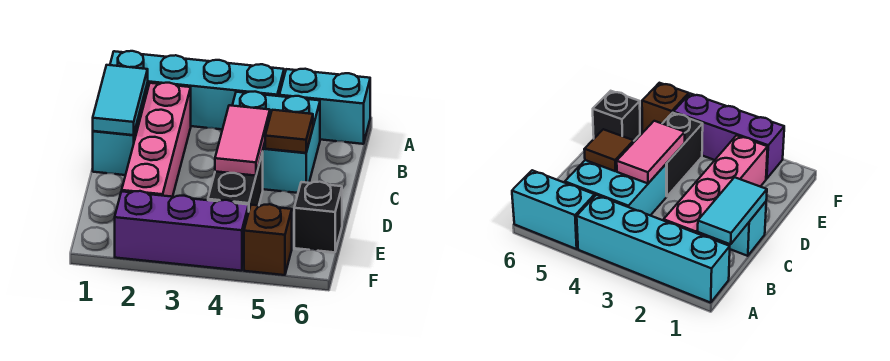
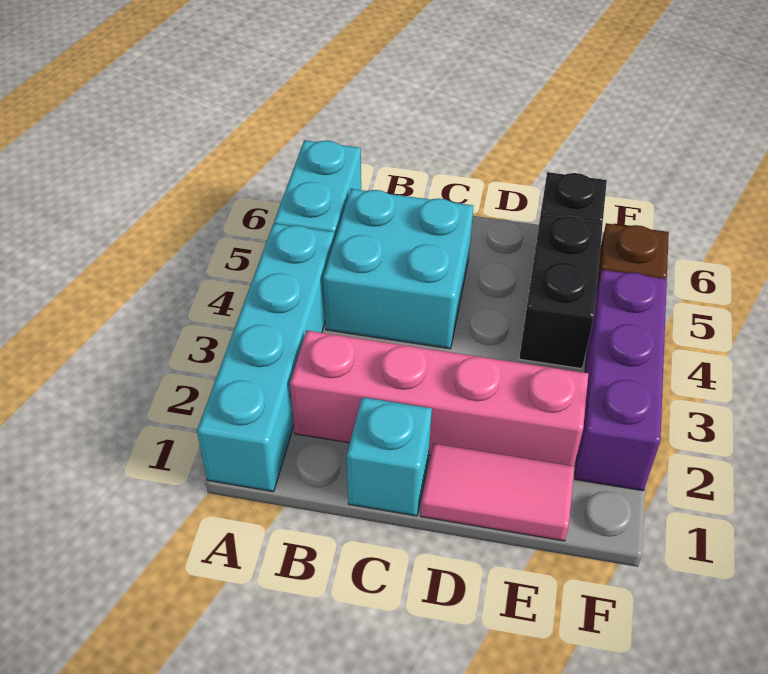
cyan tile B1:C1 level 2 -> none
pink tile C4:D4 level 2 -> pink tile D1:E1 level 1
brown tile C5 level 2 -> none
black brick D4:E4 level 1 -> black brick E4:E5 level 1

